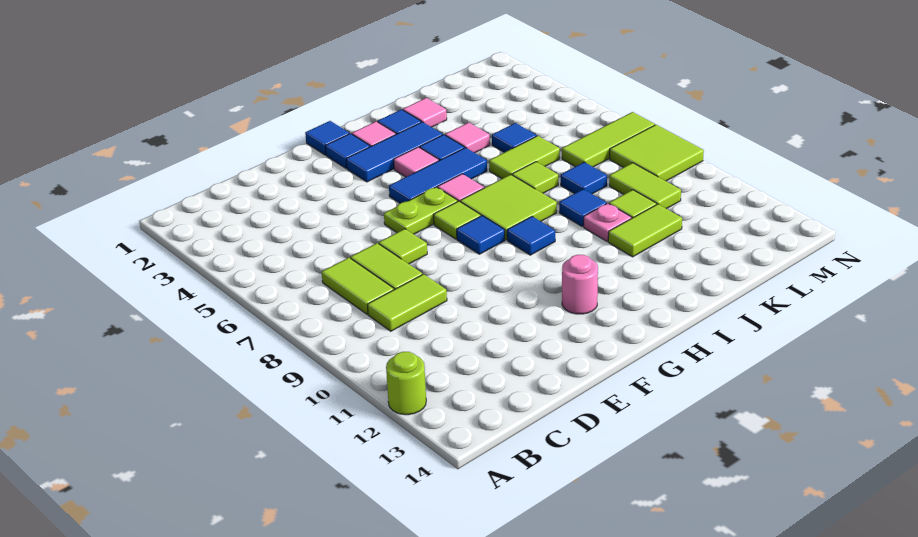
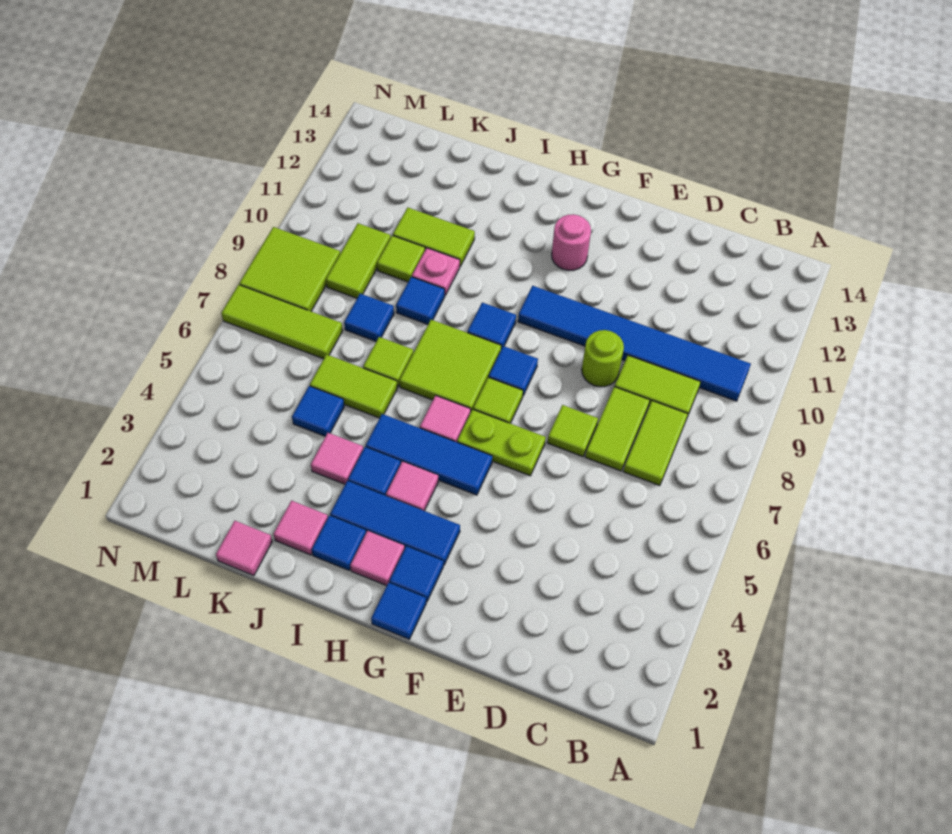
lime round brick A12 level 1 -> lime round brick E9 level 1
none -> blue tile B10:G10 level 1
none -> pink tile K1 level 1

